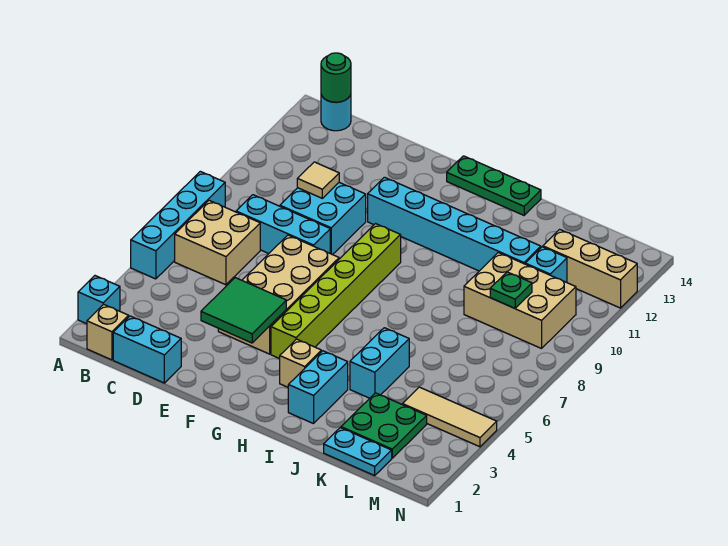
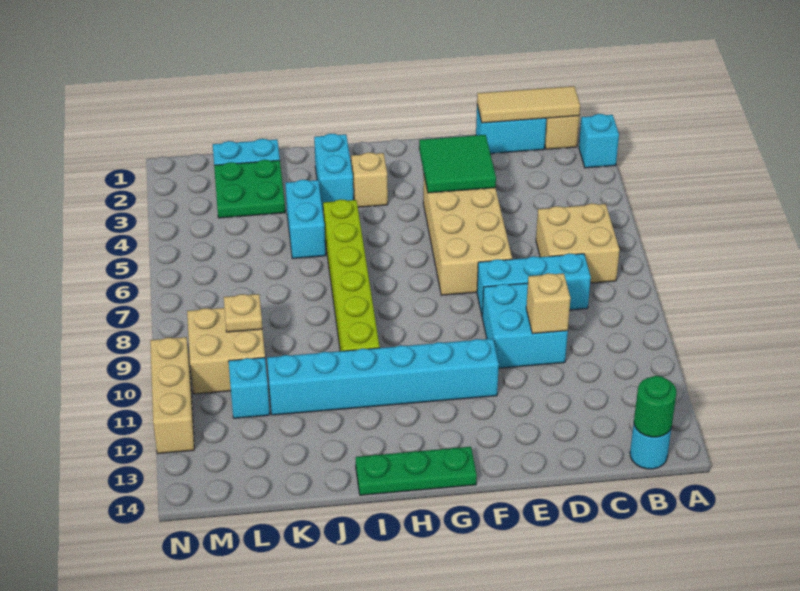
cyan brick A5:A8 level 1 -> none
tan tile D10 level 2 -> tan brick D10 level 2
lime brick G4:G9 level 1 -> lime brick I5:I10 level 1
tan brick K9:M10 level 1 -> tan brick L9:M10 level 1
tan tile L4:N4 level 1 -> tan tile B1:D1 level 2
green plate L9 level 2 -> tan plate L9 level 2
tan brick L12:N12 level 1 -> tan brick N10:N12 level 1

